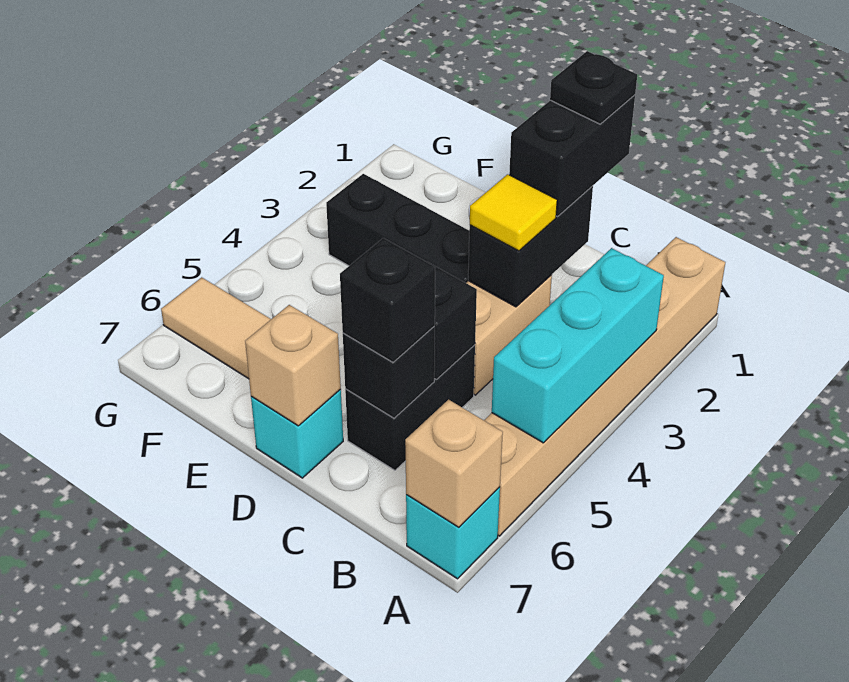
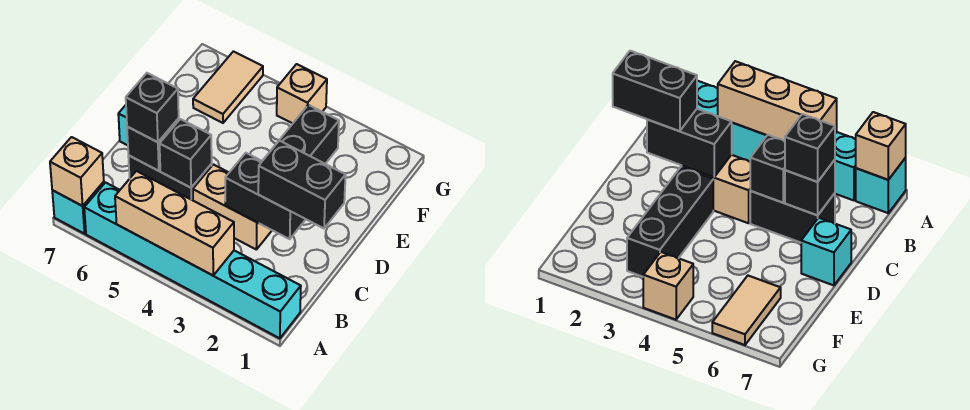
tan brick A1:A6 level 1 -> cyan brick A1:A6 level 1
cyan brick A3:A5 level 2 -> tan brick A3:A5 level 2
black plate C1 level 4 -> none
yellow tile C3 level 3 -> none
tan brick D7 level 2 -> tan brick G4 level 1

